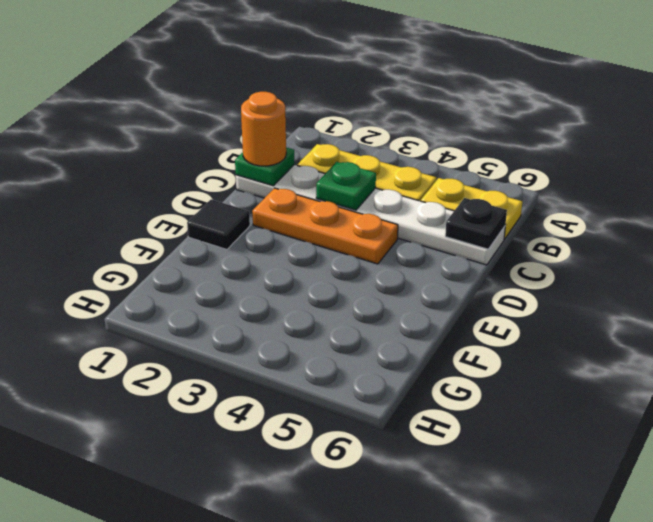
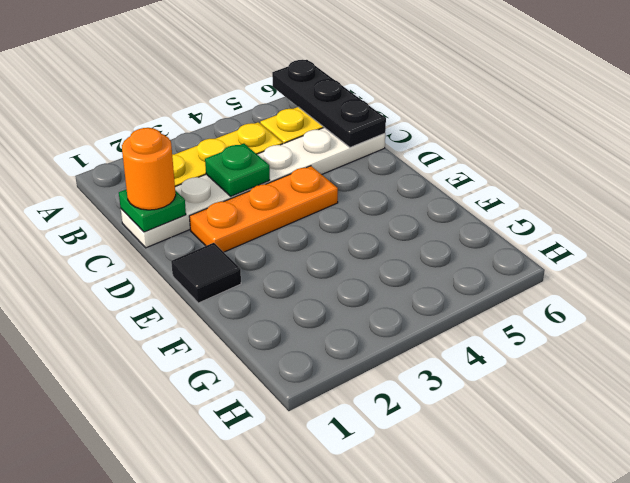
black plate C6 level 2 -> black plate A6:C6 level 2

